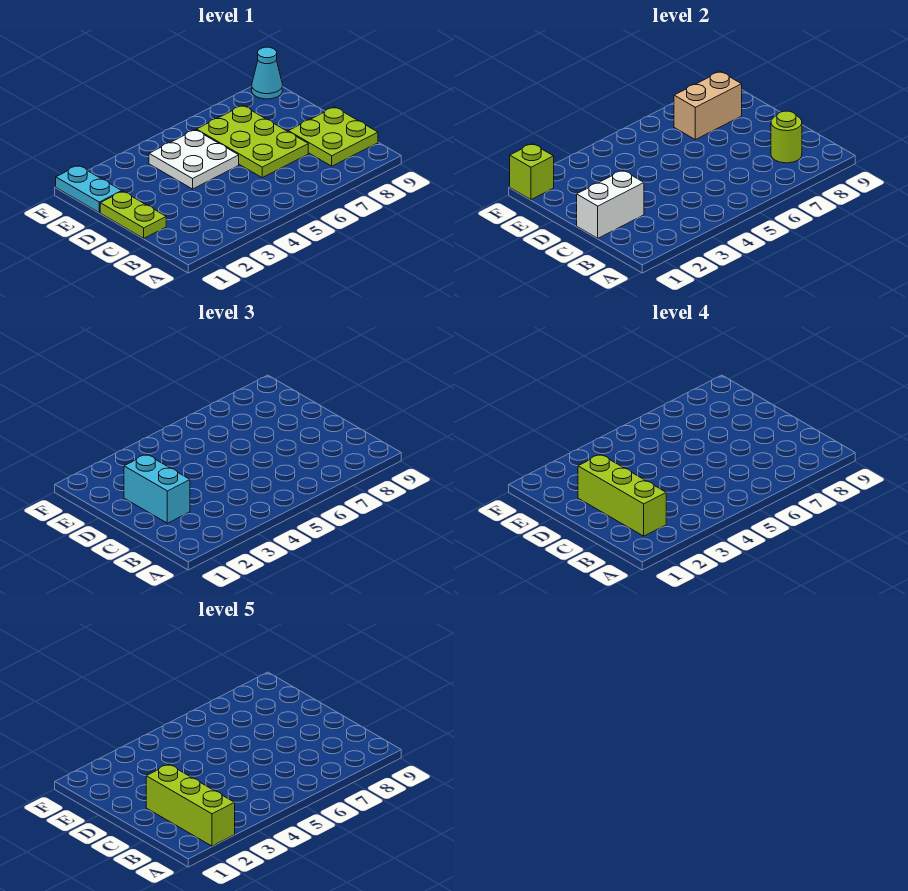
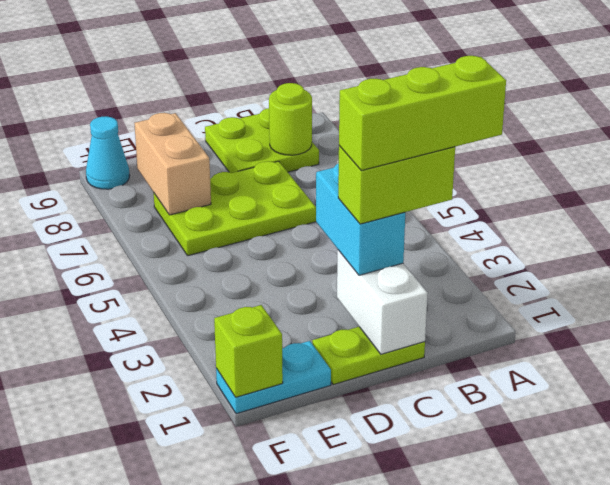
lime brick B2:D2 level 4 -> lime brick B2:C2 level 4
cyan brick C2:D2 level 3 -> cyan brick C2:C3 level 3
white plate D4:E5 level 1 -> none

